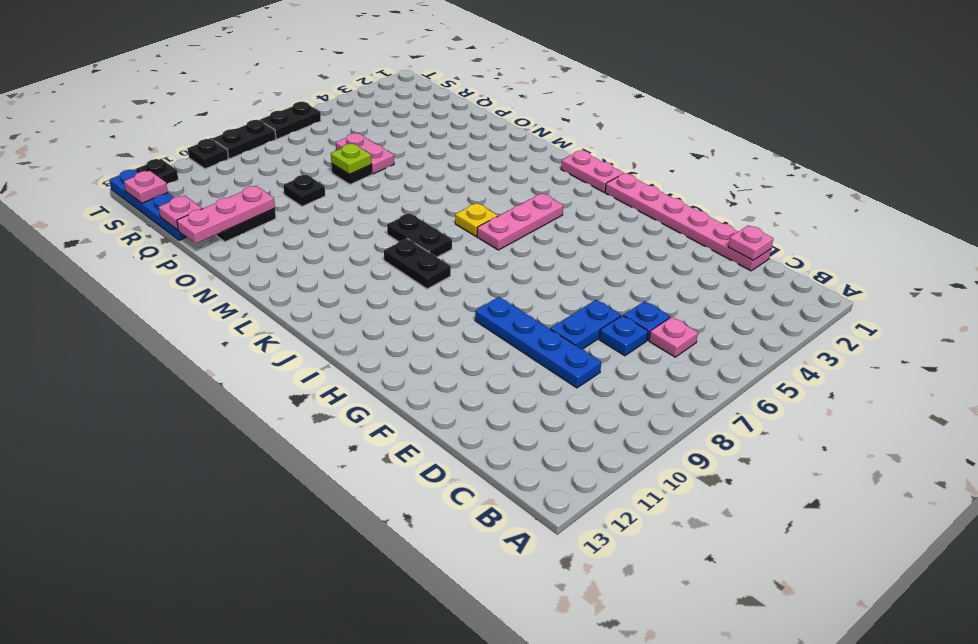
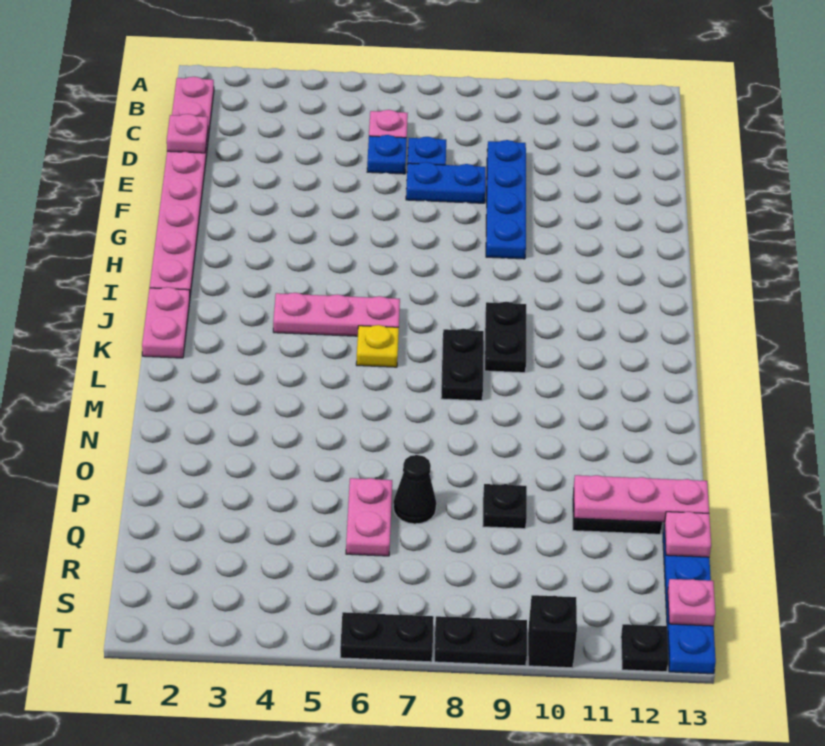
pink plate D1:I1 level 1 -> pink plate B1:I1 level 1
black plate P7 level 1 -> black cone P7 level 1
lime plate P7 level 2 -> none
black plate T10 level 1 -> black brick T10 level 1

